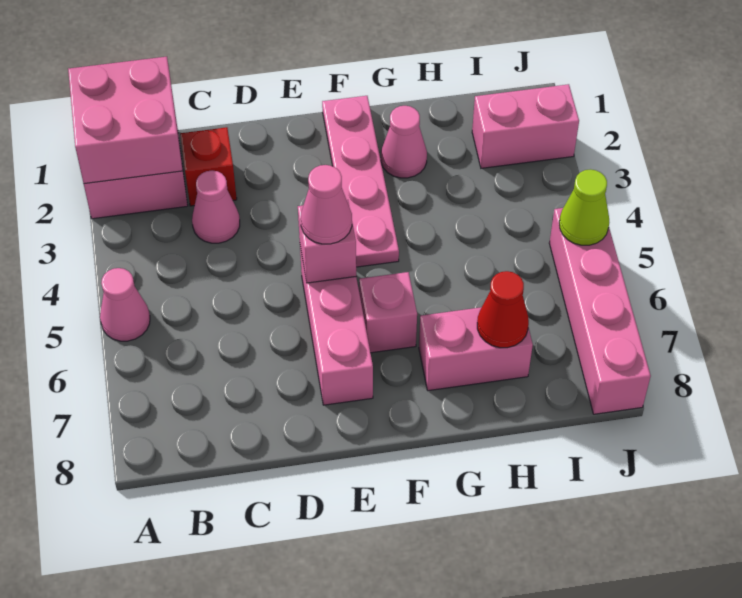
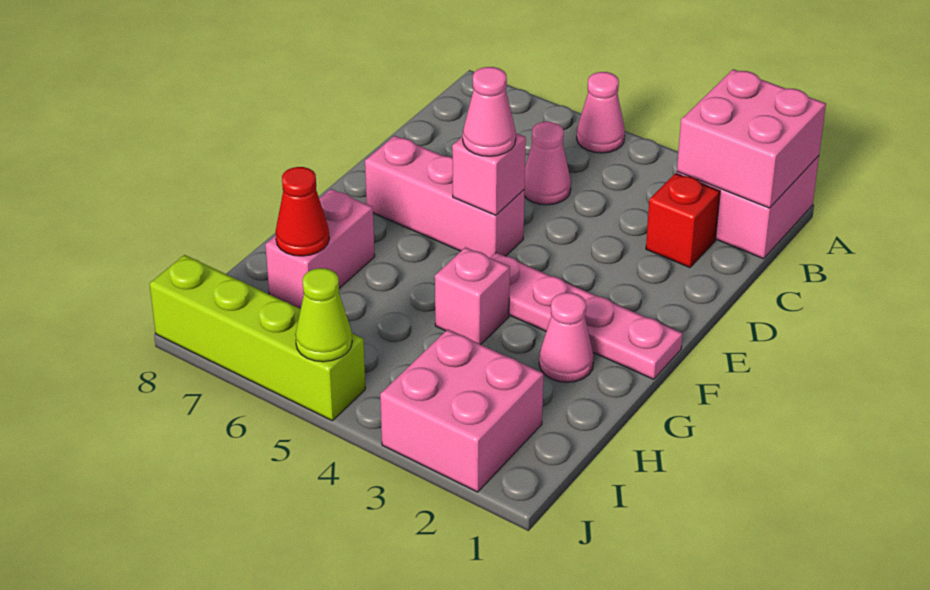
pink cone C3 level 1 -> pink cone C5 level 1
pink brick F6 level 1 -> pink brick G4 level 1
pink brick I2:J2 level 1 -> pink brick I2:J3 level 1
pink brick J5:J8 level 1 -> lime brick J5:J8 level 1

